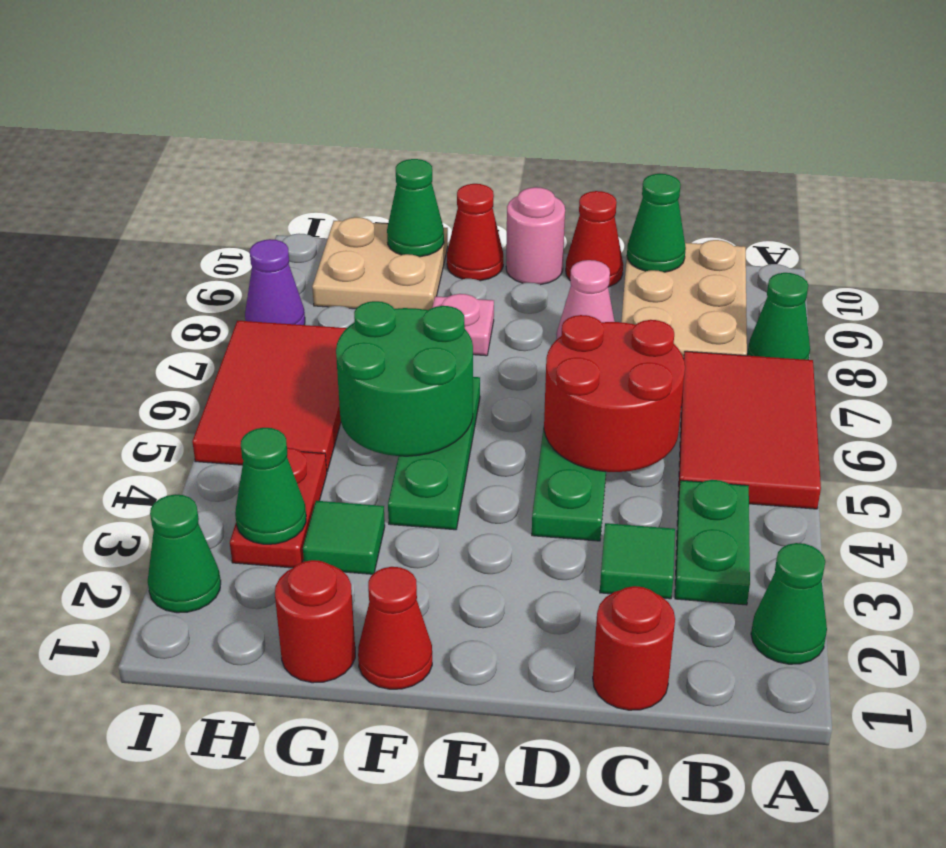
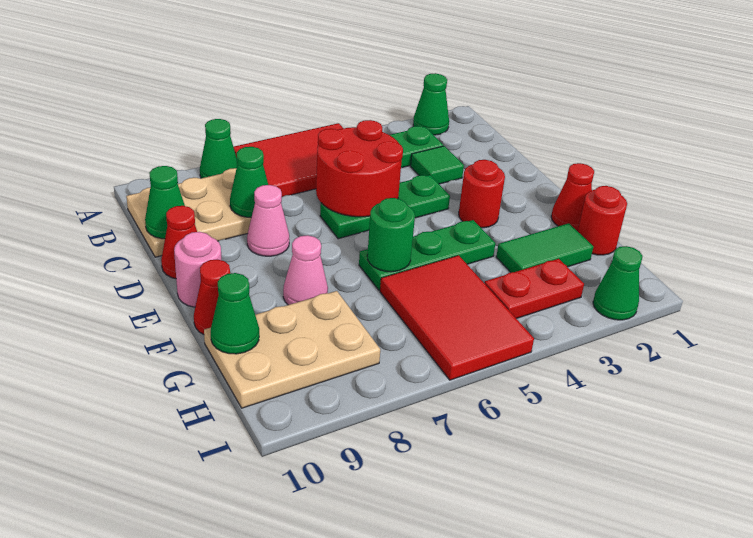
red round brick C1 level 1 -> red round brick E3 level 1
green round brick F5:G6 level 2 -> green round brick F6 level 2
pink plate F8 level 1 -> pink cone F8 level 1
green tile G3 level 1 -> green tile G2:G3 level 1
tan plate G9:H10 level 1 -> tan plate G8:H10 level 1
green cone H3 level 2 -> green cone C8 level 2
red tile H5:I7 level 1 -> red tile G5:I6 level 1
purple cone I8 level 1 -> none

